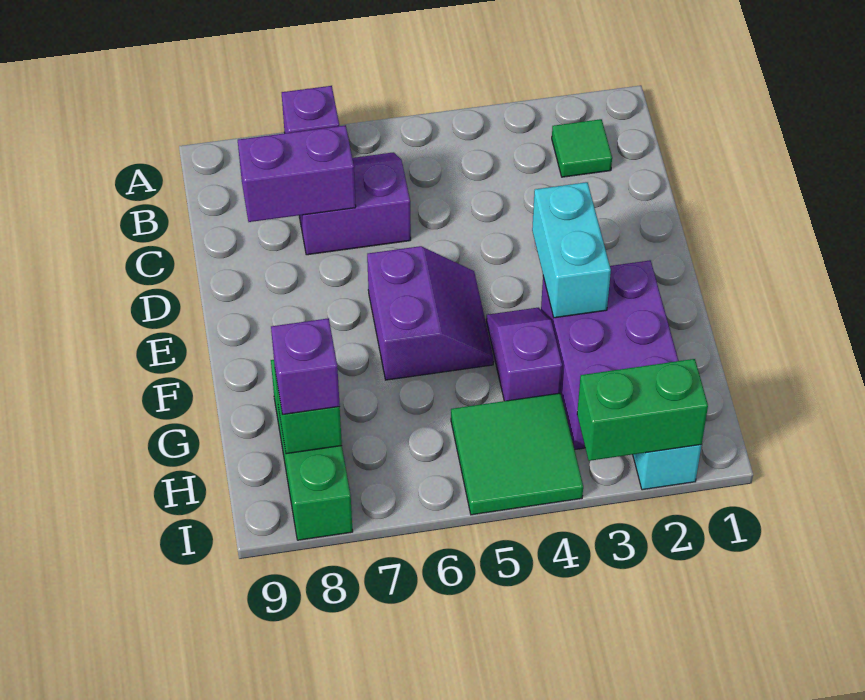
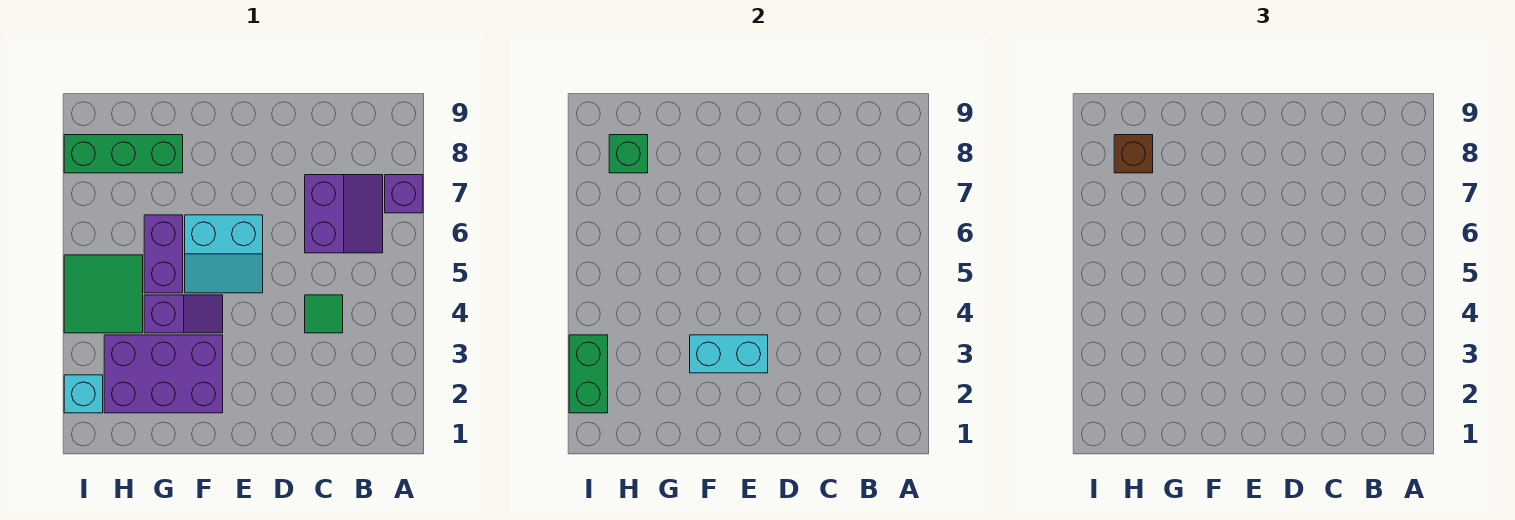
green tile B2 level 1 -> green tile C4 level 1
purple brick C7:C8 level 2 -> purple brick G5:G6 level 1
purple slope E5:F6 level 1 top 6 -> cyan slope E5:F6 level 1 top 6
purple brick H8 level 3 -> brown brick H8 level 3

